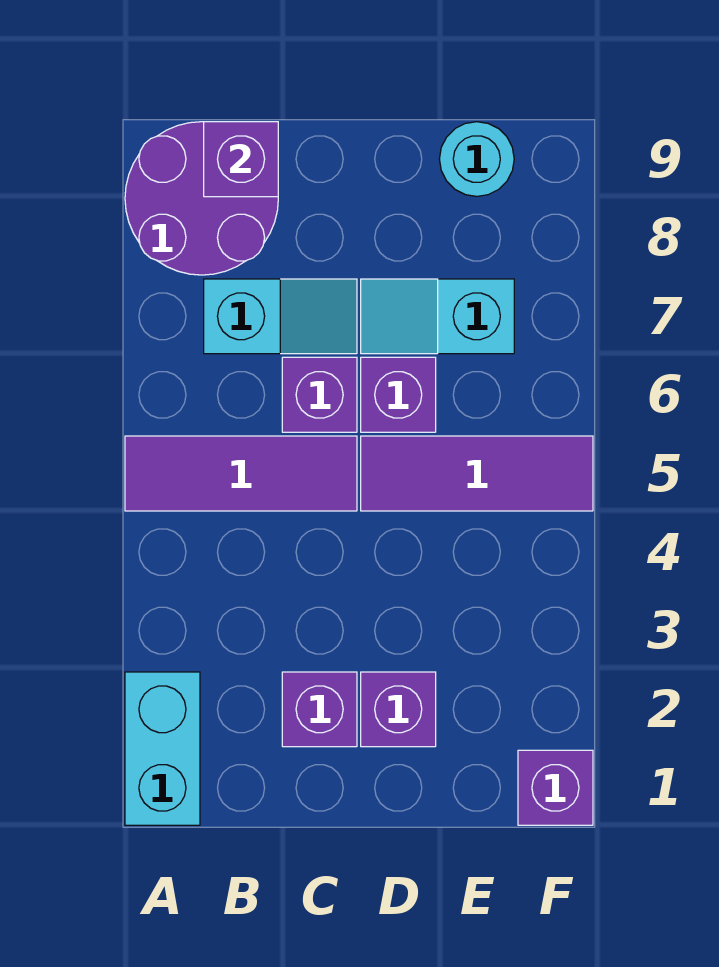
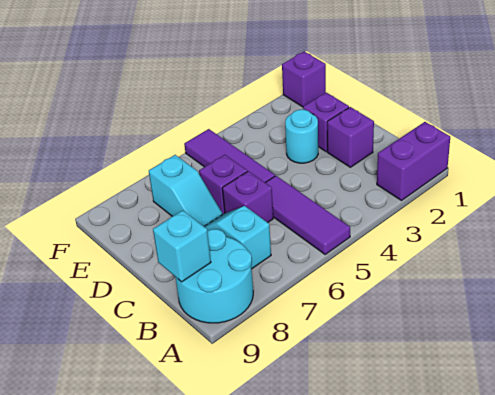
cyan brick A1:A2 level 1 -> purple brick A1:A2 level 1
purple round brick A8:B9 level 1 -> cyan round brick A8:B9 level 1
purple brick B9 level 2 -> cyan brick B9 level 2
cyan round brick E9 level 1 -> cyan round brick D3 level 1

